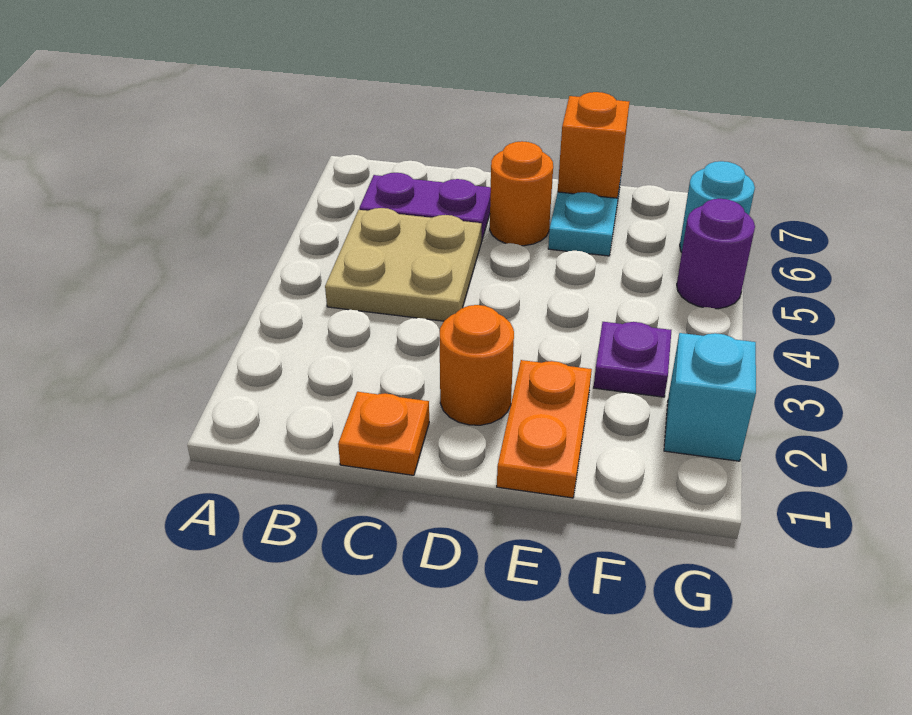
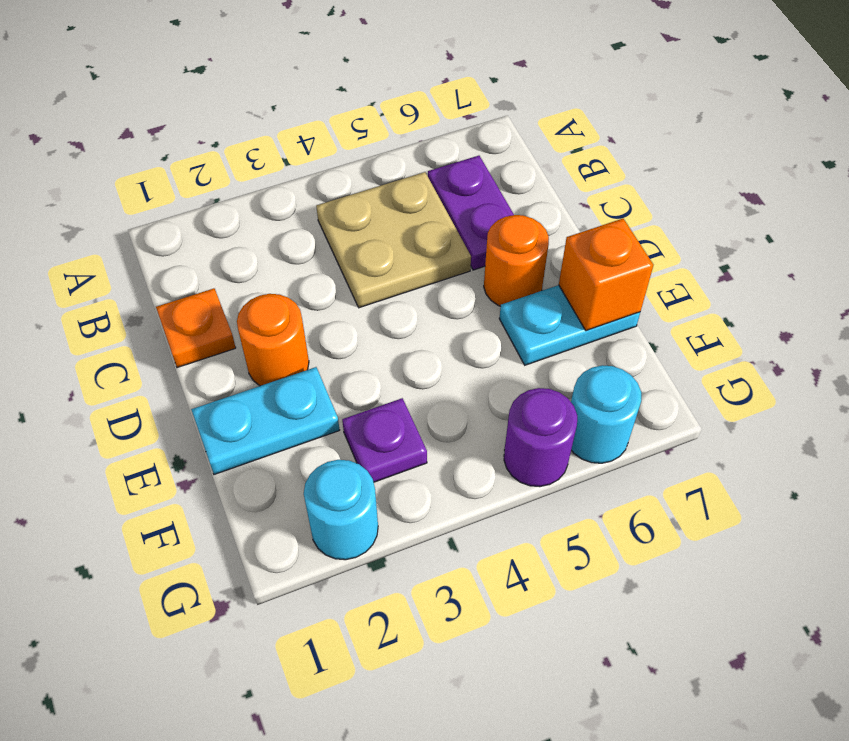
orange plate E1:E2 level 1 -> cyan plate E1:E2 level 1
cyan brick G2 level 1 -> cyan round brick G2 level 1

